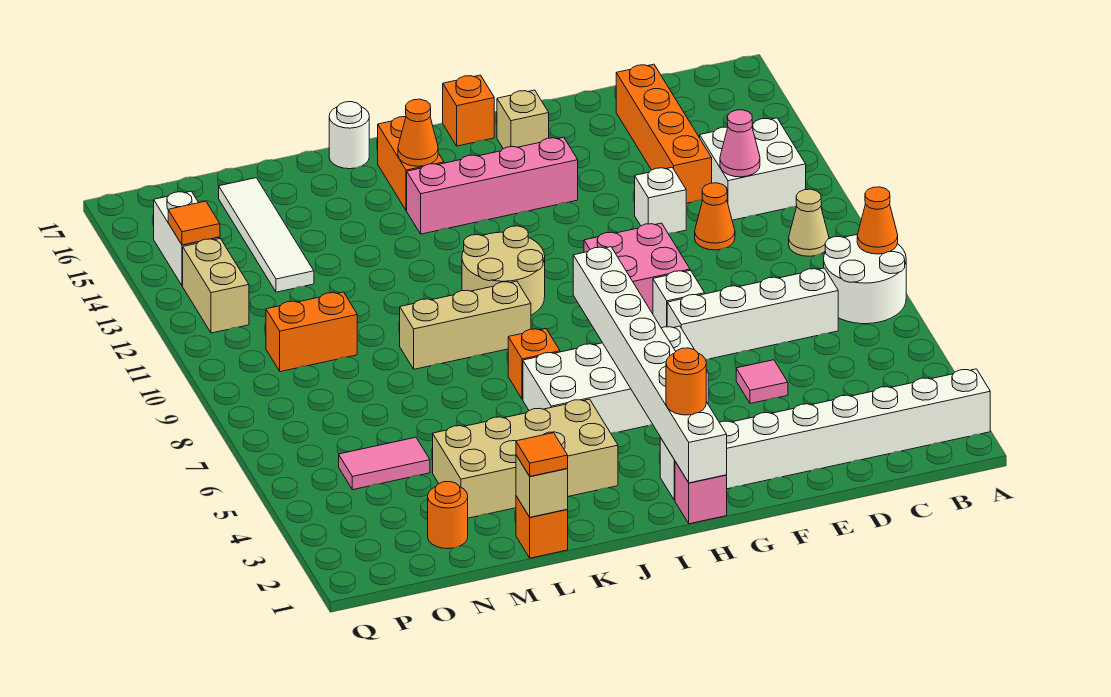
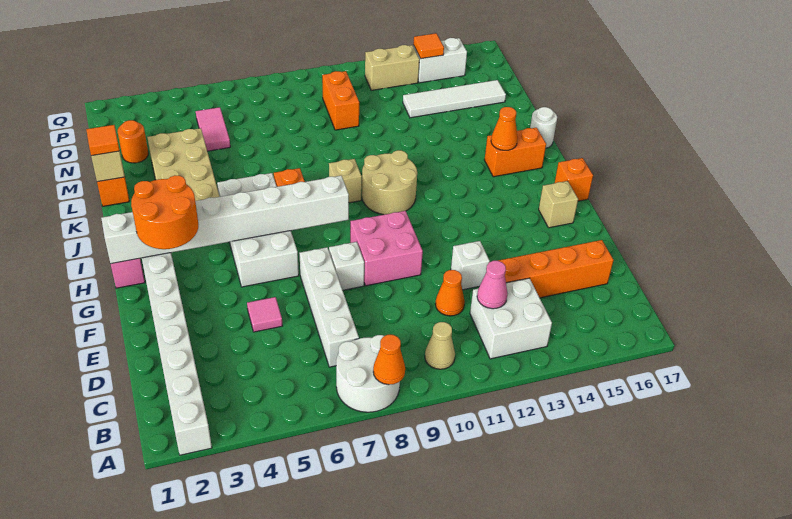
pink brick G14:J14 level 1 -> none
orange round brick H2 level 3 -> orange round brick G2:H3 level 3
tan brick J9:L9 level 1 -> tan brick J9 level 1

